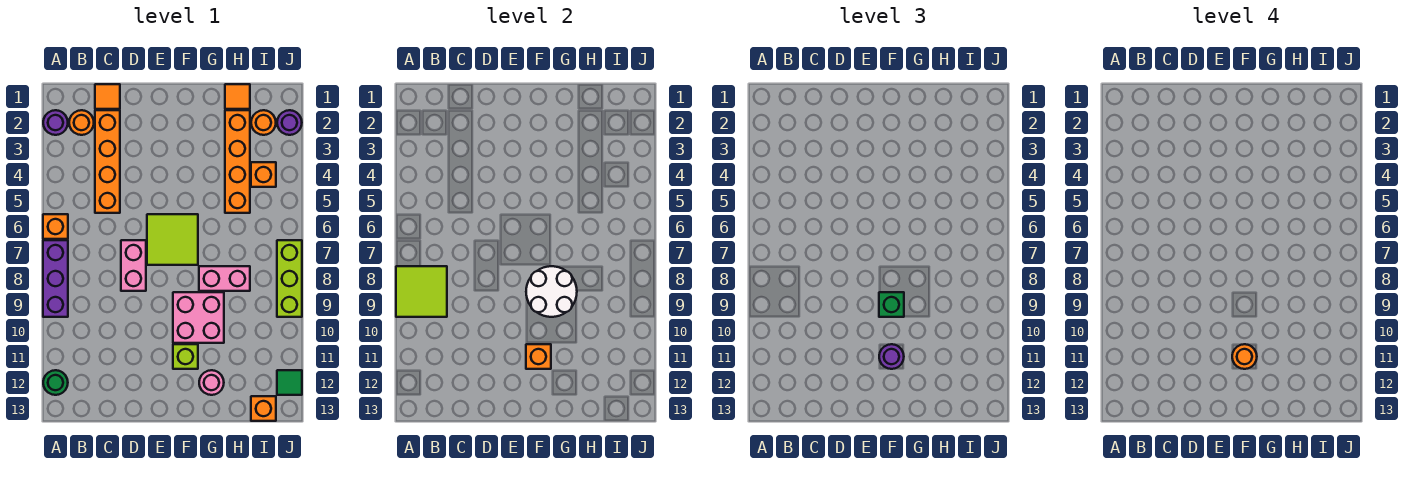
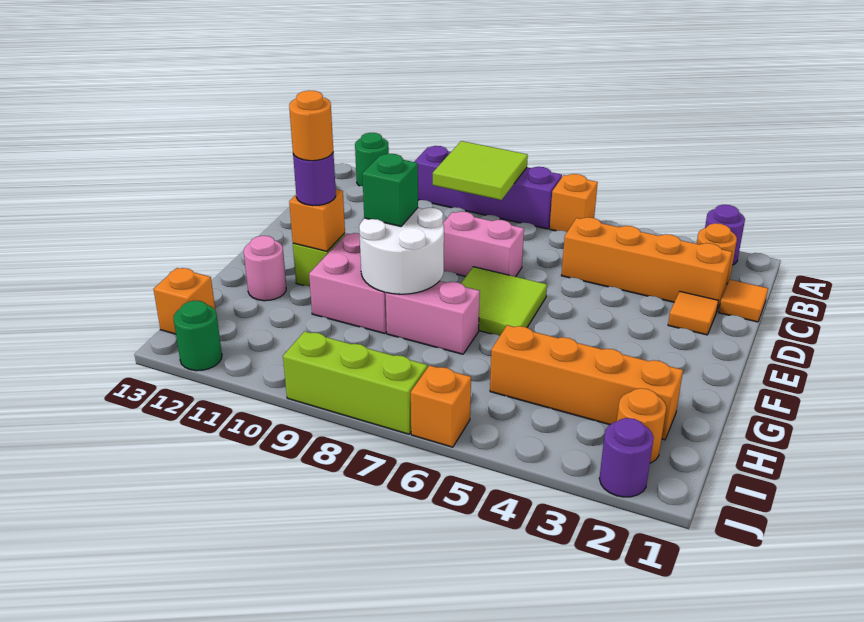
purple brick A7:A9 level 1 -> purple brick A7:A10 level 1
pink brick G8:H8 level 1 -> pink brick G7:G8 level 1
orange tile H1 level 1 -> orange tile D2 level 1
orange brick I4 level 1 -> orange brick J6 level 1
green tile J12 level 1 -> green round brick J12 level 1

